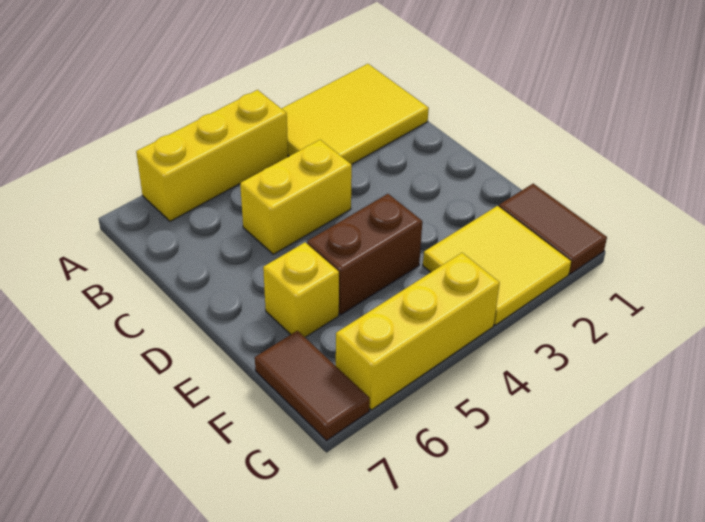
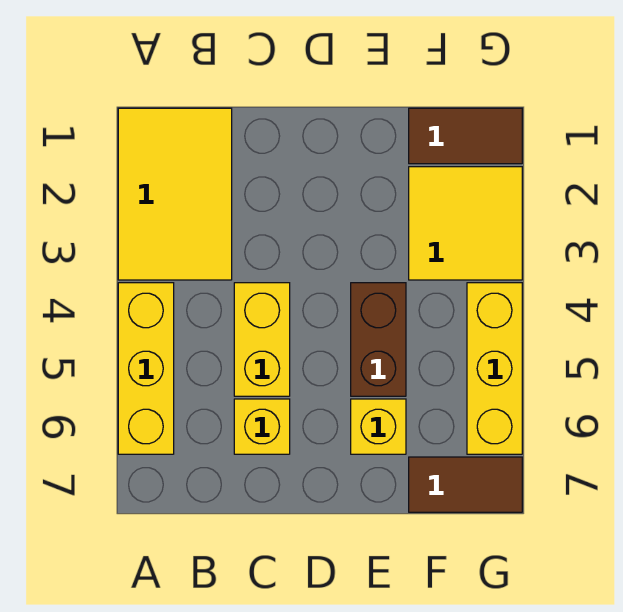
none -> yellow brick C6 level 1

